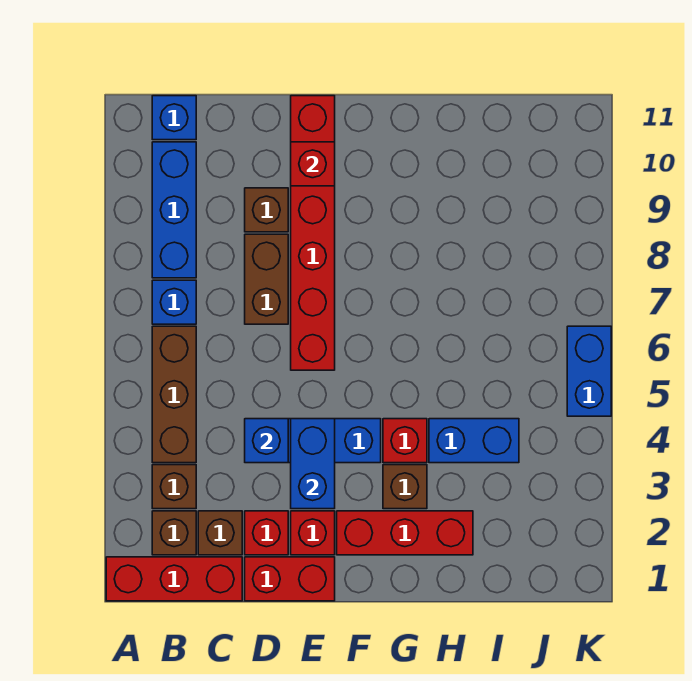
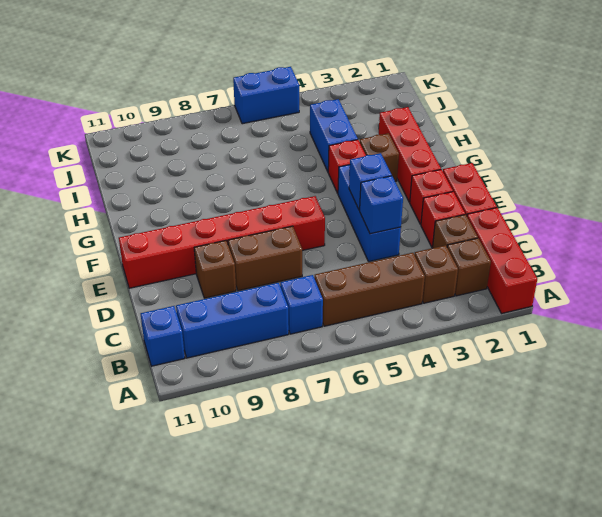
blue brick E3:E4 level 2 -> blue brick E4 level 2
red brick E10 level 2 -> none

